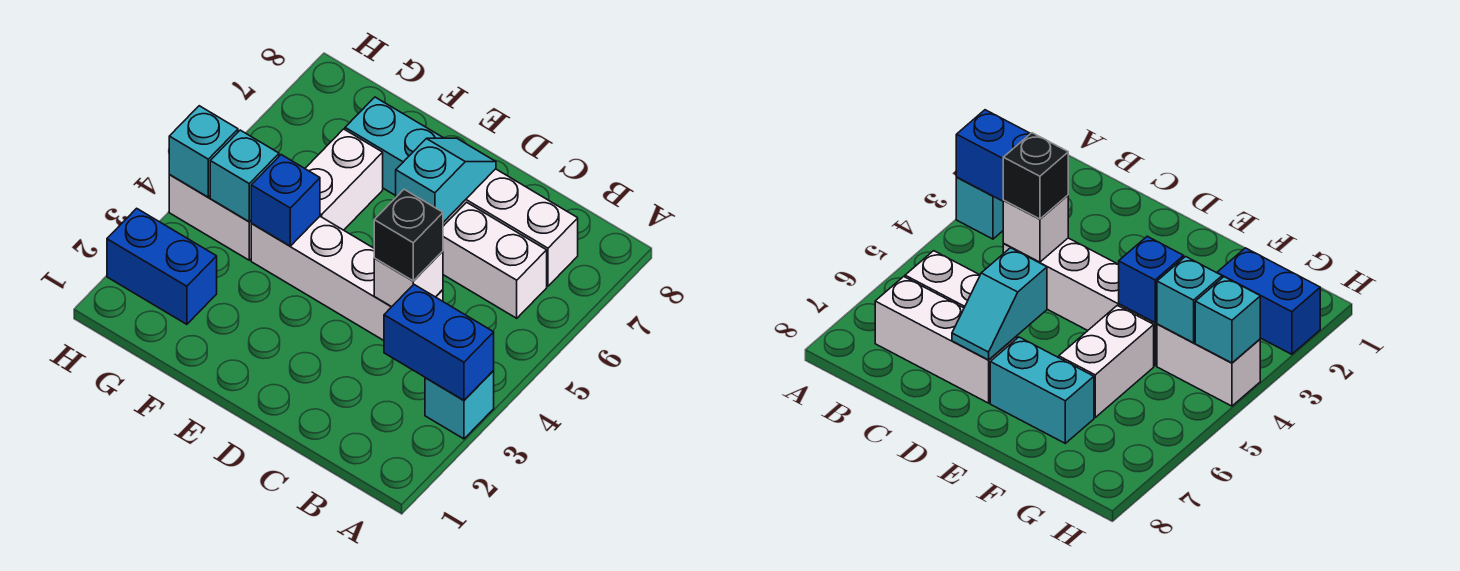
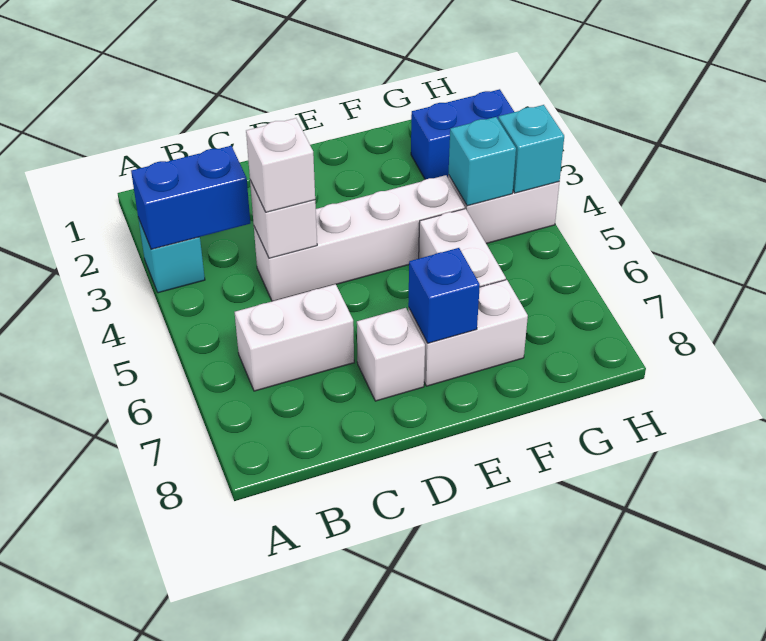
white brick B7:D7 level 1 -> white brick D7 level 1
black brick C4 level 3 -> white brick C4 level 3
cyan slope D6:D7 level 2 top 6 -> none
cyan brick E7:F7 level 1 -> white brick E7:F7 level 1
blue brick F4 level 2 -> blue brick E7 level 2

